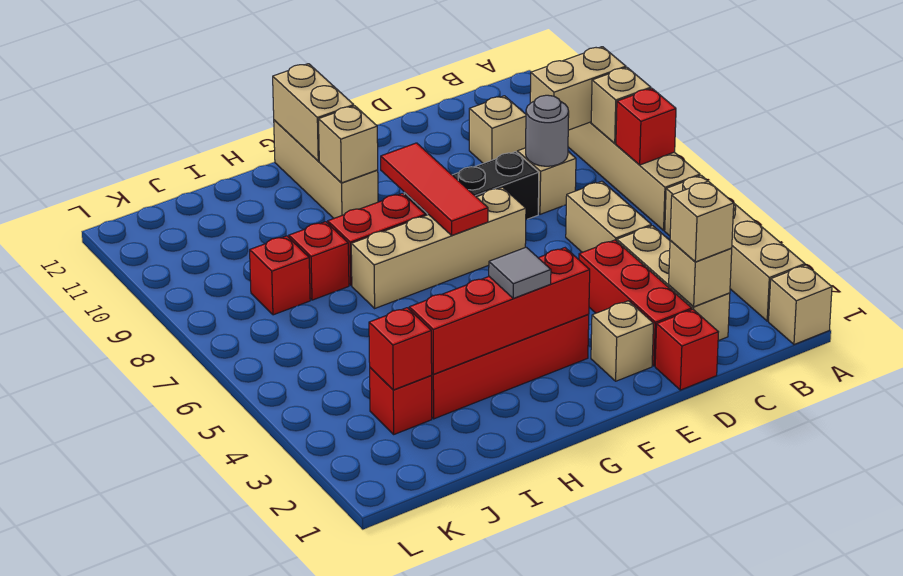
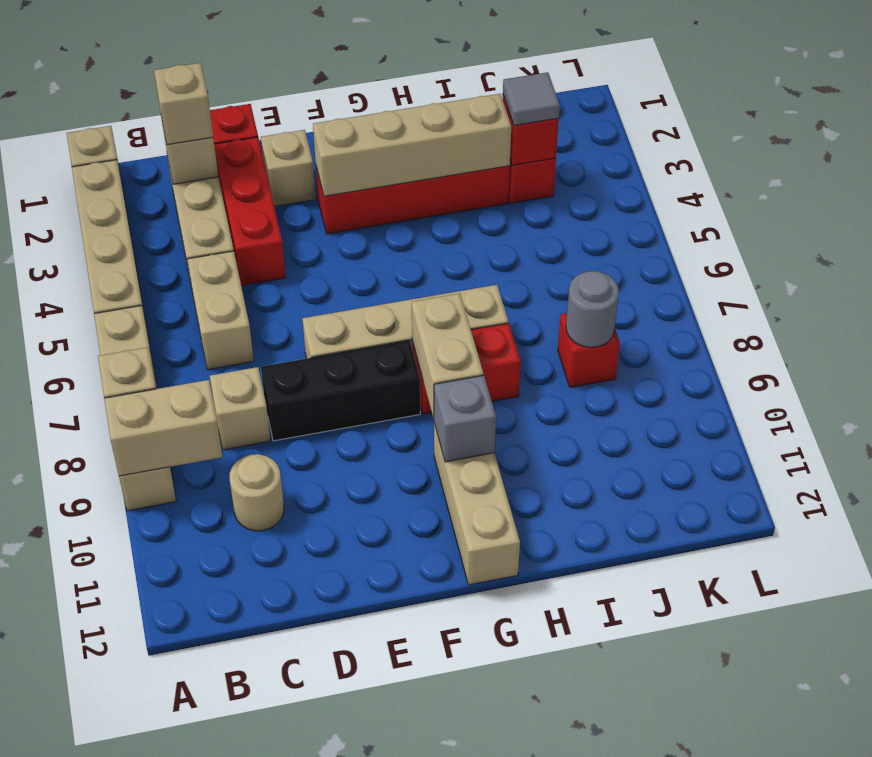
red brick A7 level 2 -> none
grey round brick C8 level 2 -> grey round brick J8 level 2
tan brick C10 level 1 -> tan round brick C10 level 1
red brick F3:I3 level 2 -> tan brick F3:I3 level 2
red tile F7:F9 level 2 -> none
grey tile G3 level 3 -> grey tile J3 level 3
tan brick G10 level 2 -> grey brick G10 level 2
tan brick G11:G12 level 2 -> tan brick G8:G9 level 2
red brick I8 level 1 -> none

